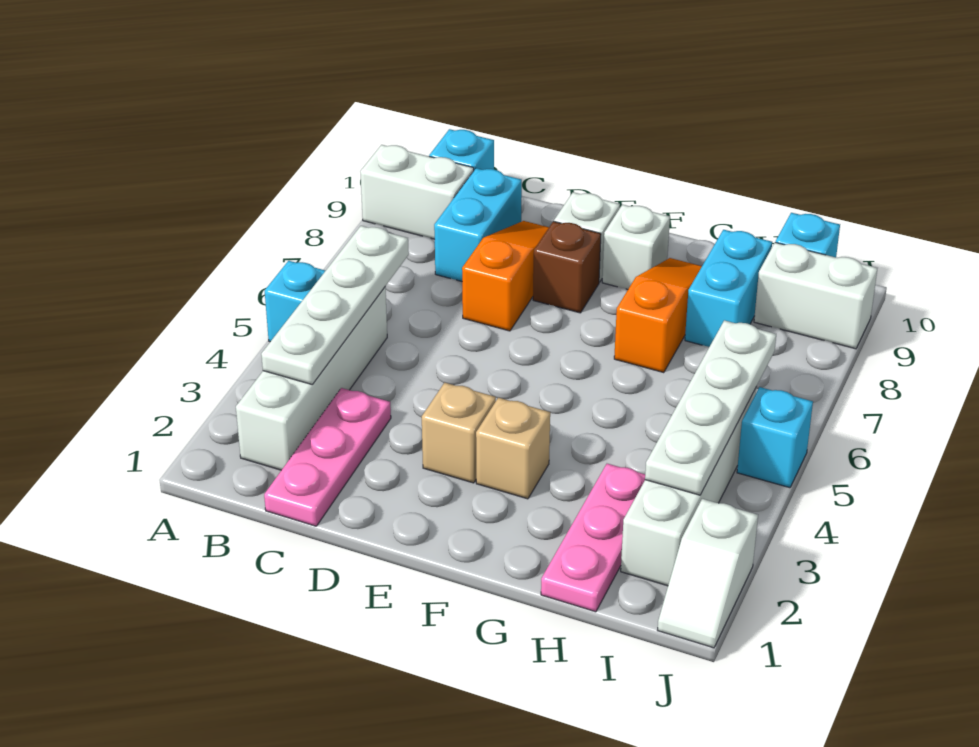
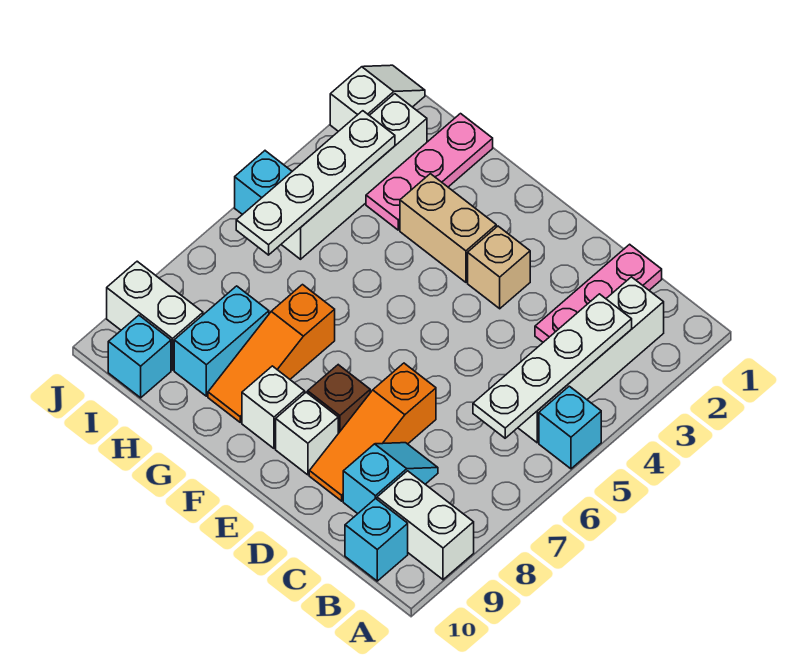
cyan brick C8:C9 level 1 -> cyan slope C8:C9 level 1 top 9
tan brick F3 level 1 -> tan brick F3:G3 level 1

